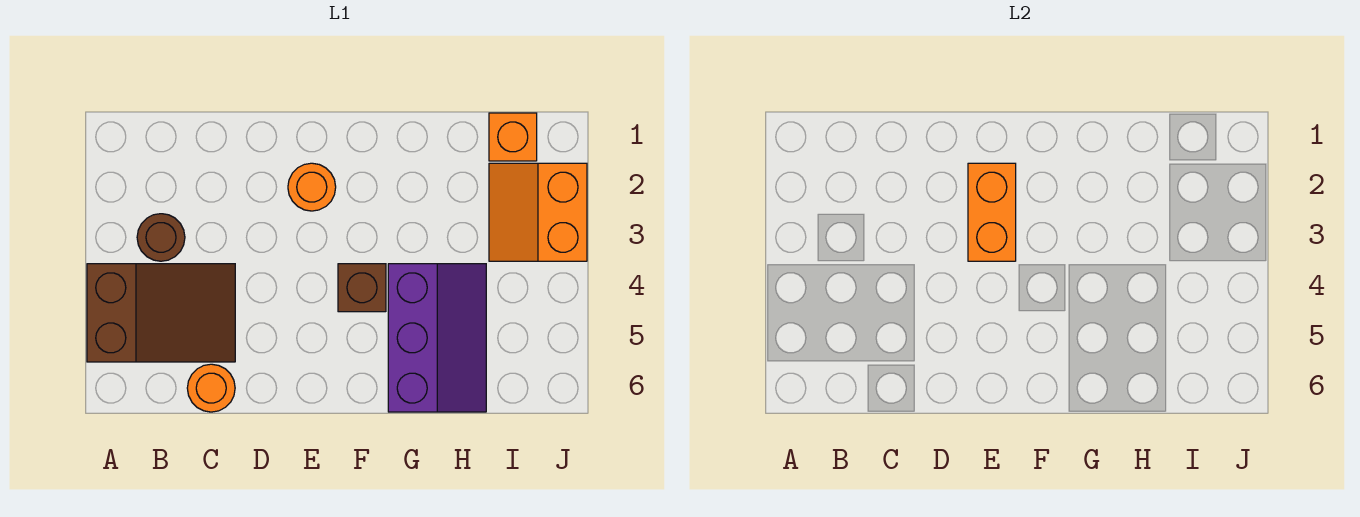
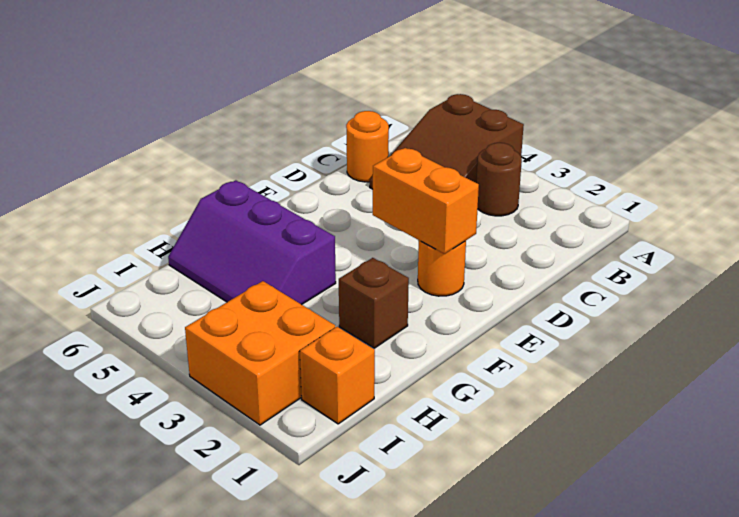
brown brick F4 level 1 -> brown brick G2 level 1
orange slope I2:J3 level 1 top J -> orange brick I2:J3 level 1

